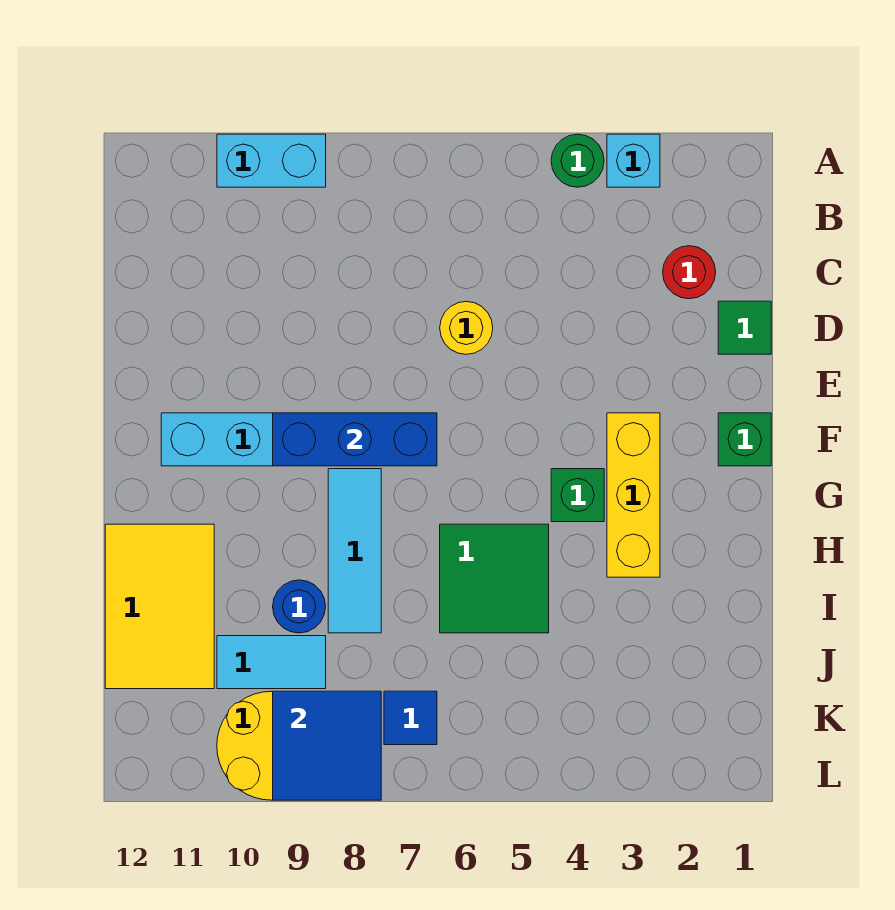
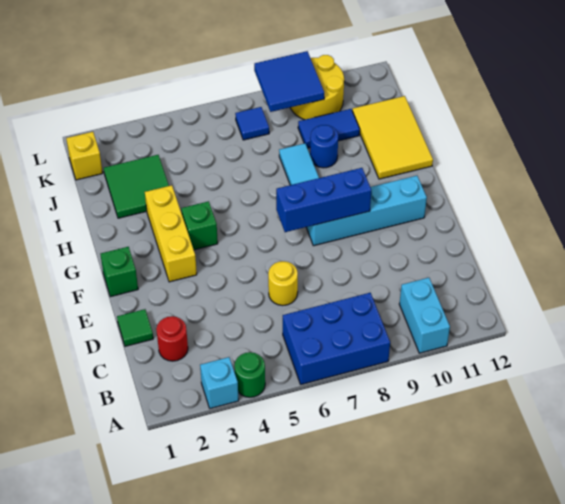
none -> blue brick A6:B8 level 1
cyan brick A9:A10 level 1 -> cyan brick A10:B10 level 1
green tile H5:I6 level 1 -> green tile I2:J3 level 1
cyan tile J9:J10 level 1 -> blue tile J9:J10 level 1
none -> yellow brick K1 level 1

